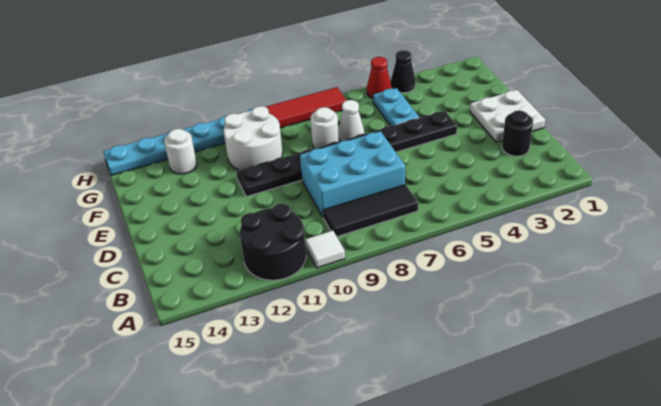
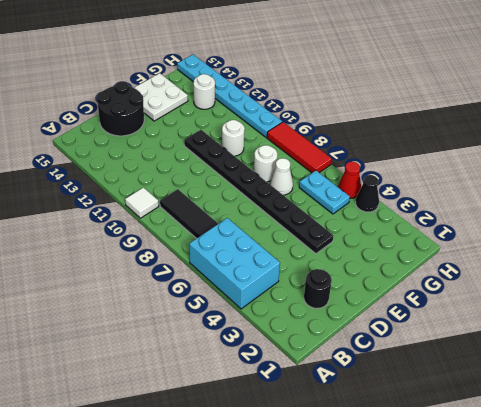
black round brick A11:B12 level 1 -> black round brick C14:D15 level 1
cyan brick C7:D9 level 1 -> cyan brick A4:B6 level 1
white plate D1:E2 level 1 -> white plate E14:F15 level 1
cyan plate F5:G5 level 1 -> cyan plate G5:G6 level 1
white round brick F10:G11 level 1 -> white round brick F10 level 1

